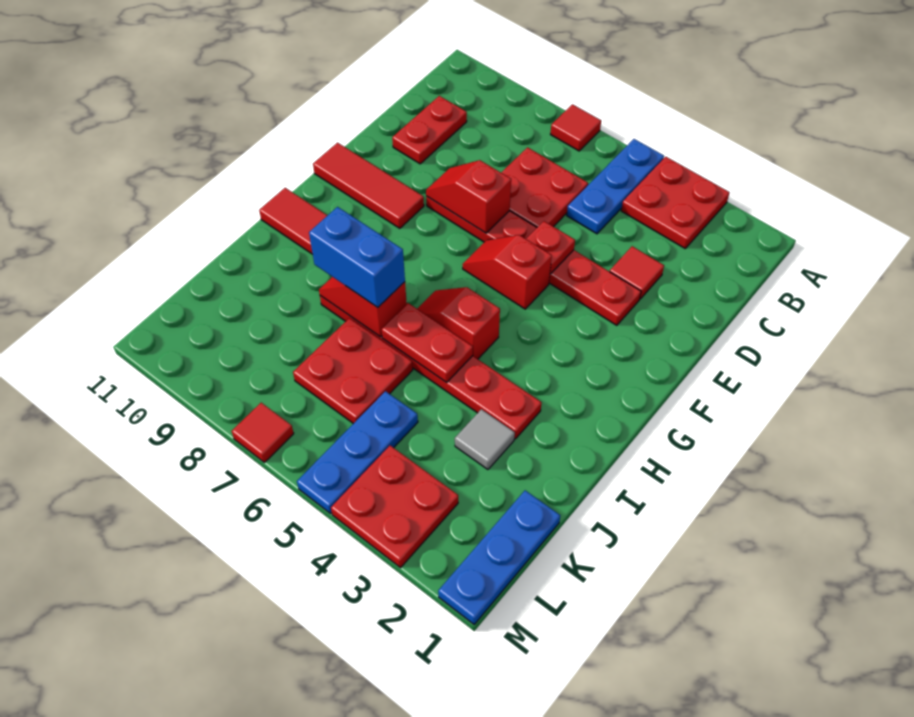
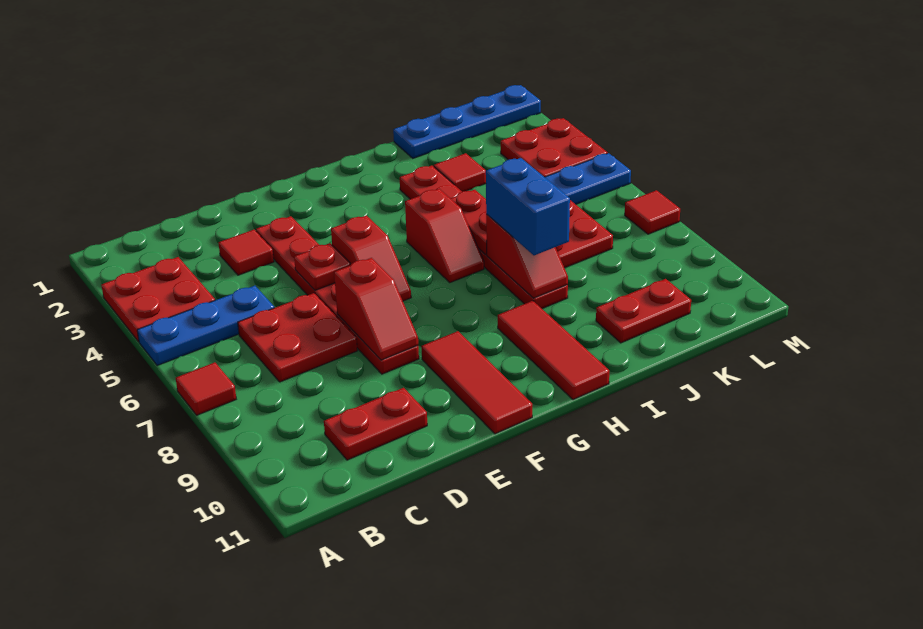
grey tile J3 level 1 -> red tile J3 level 1
none -> red plate J10:K10 level 1
blue plate K1:M1 level 1 -> blue plate J1:M1 level 1

